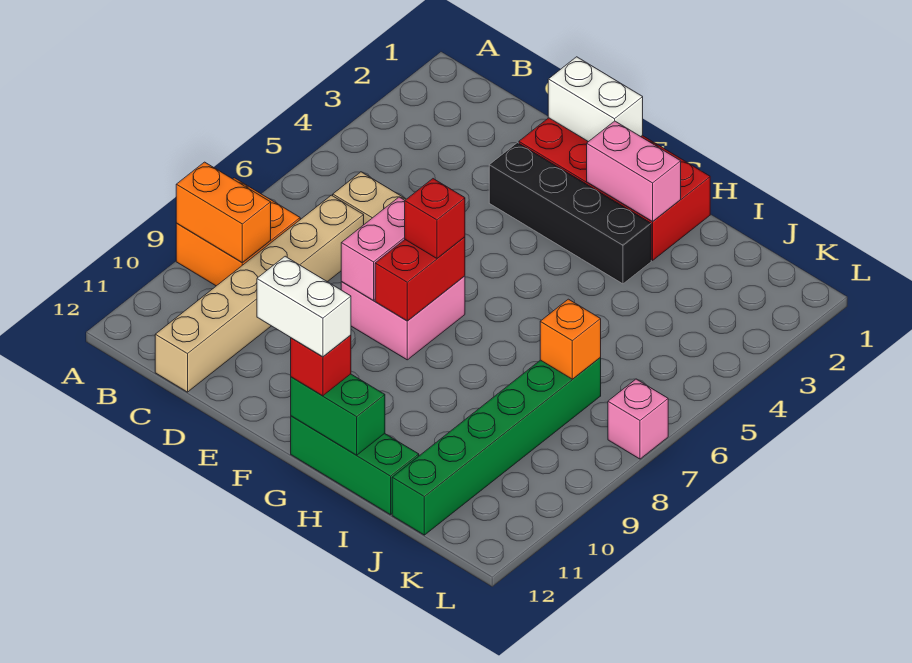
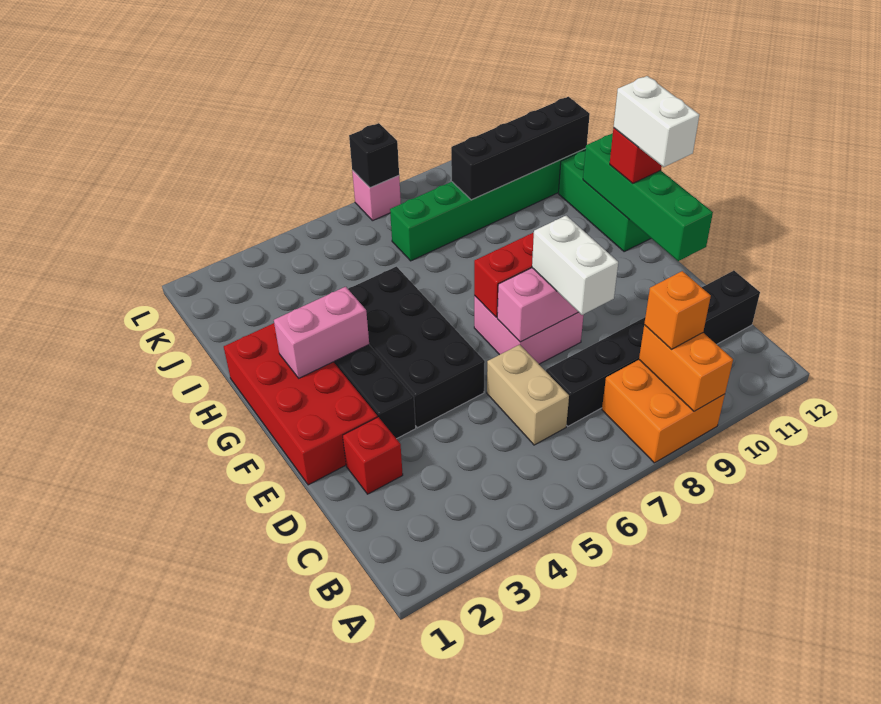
tan brick C7:C12 level 1 -> black brick C7:C12 level 1
white brick E1:F1 level 2 -> white brick D8:E8 level 3
none -> black brick E4:H5 level 1
red brick F7 level 3 -> red brick D2 level 1
pink brick G2:H2 level 2 -> pink brick G2:G3 level 2
green brick G12:H12 level 2 -> green brick E12:H12 level 2
orange brick J7 level 2 -> orange brick B9 level 3
none -> black brick J9:J12 level 2
none -> black brick L7 level 2

